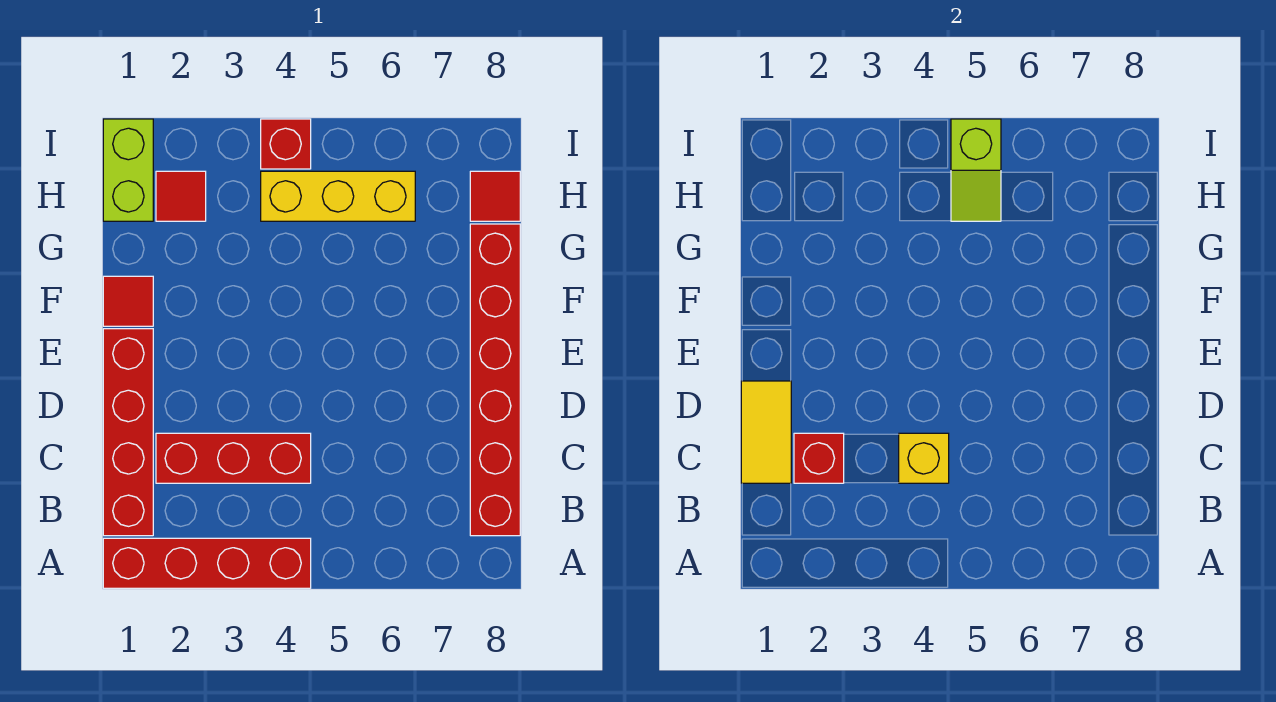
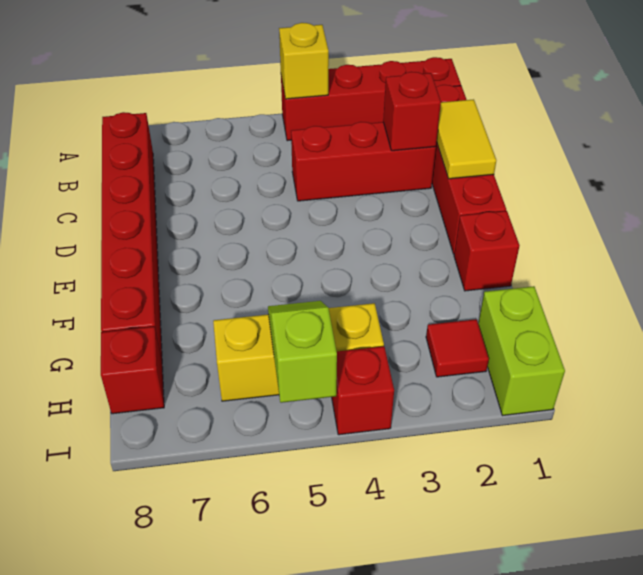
yellow brick C4 level 2 -> yellow brick A4 level 2
red tile F1 level 1 -> red brick F1 level 1
red tile H8 level 1 -> red brick H8 level 1

